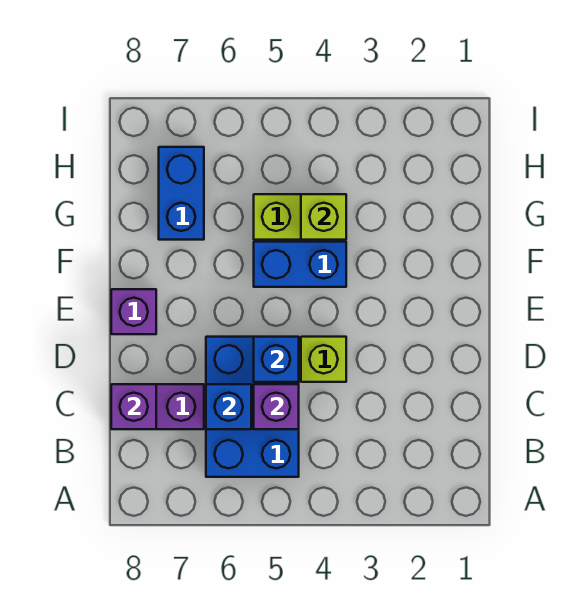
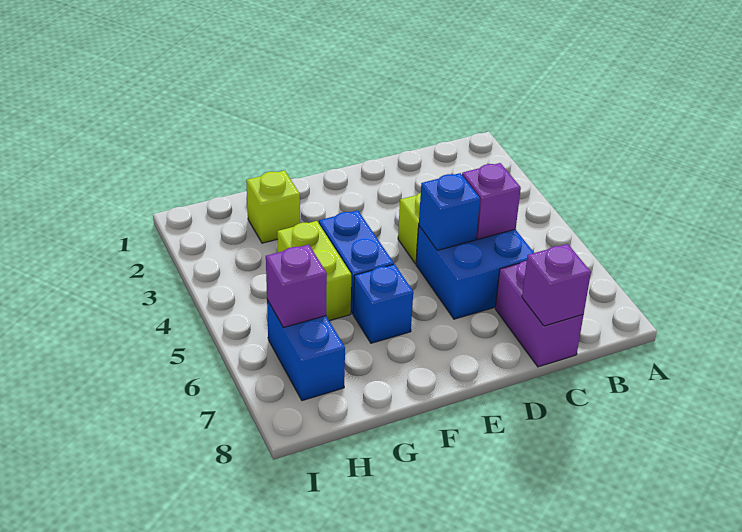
blue brick B5:D6 level 1 -> blue brick C5:D6 level 1
blue brick C6 level 2 -> blue brick F6 level 1
purple brick E8 level 1 -> purple brick H6 level 2
lime brick G4 level 2 -> lime brick G2 level 1
blue brick G7:H7 level 1 -> blue brick H6:H7 level 1

